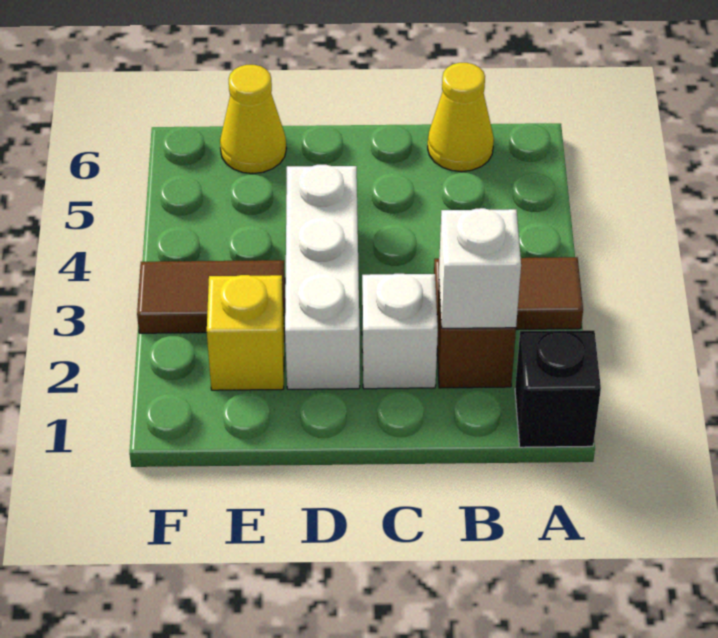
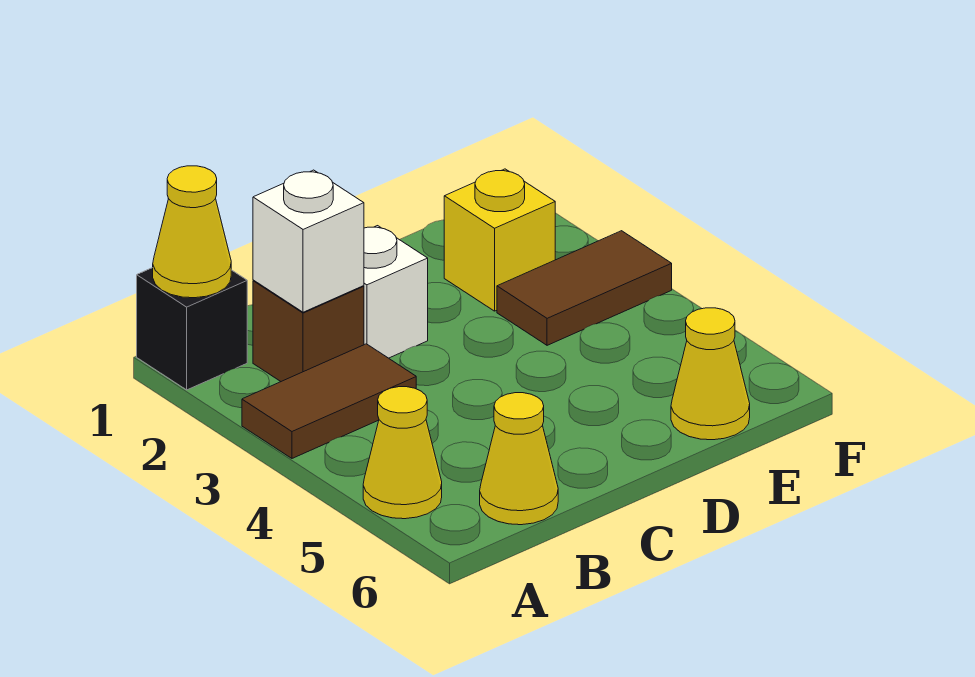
none -> yellow cone A1 level 2
none -> yellow cone A5 level 1
white brick D2:D4 level 1 -> none

